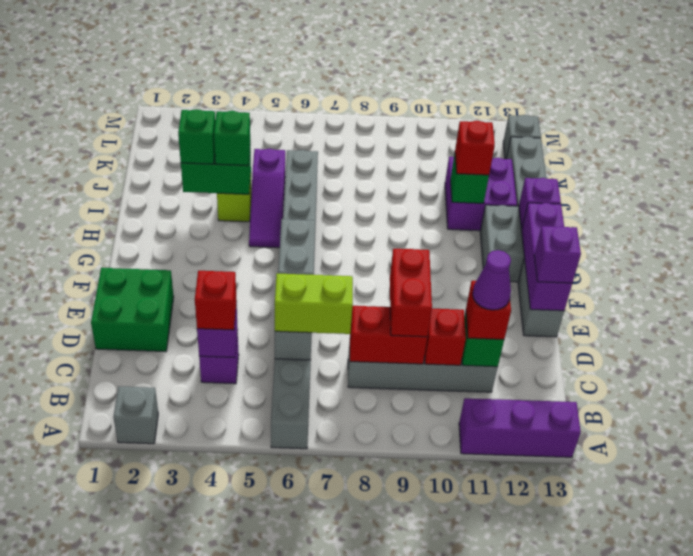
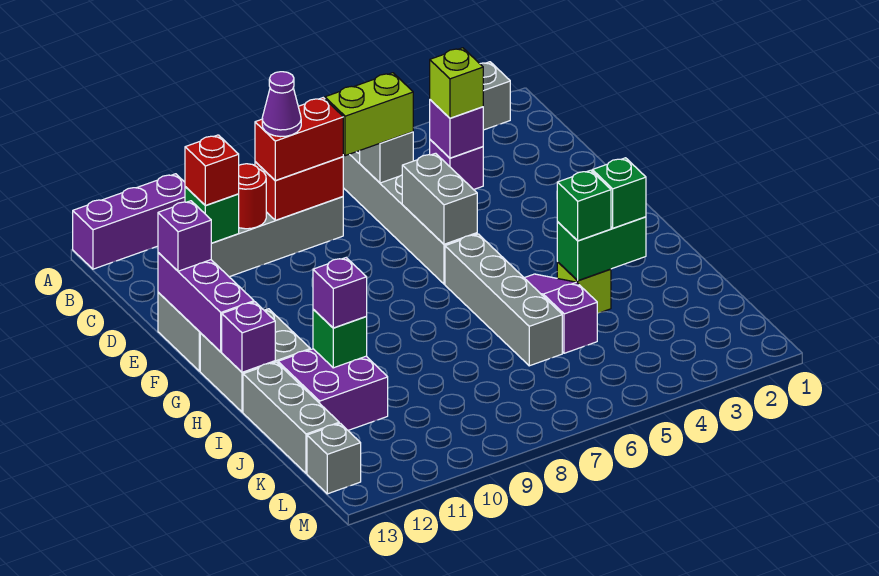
red brick C4 level 3 -> lime brick C4 level 3
red brick C9:D9 level 3 -> red brick C8:C9 level 3
red brick C10 level 2 -> red round brick C10 level 2
purple cone C11 level 4 -> purple cone C9 level 4
green brick D1:E2 level 1 -> none
red brick I11 level 3 -> purple brick I11 level 3

